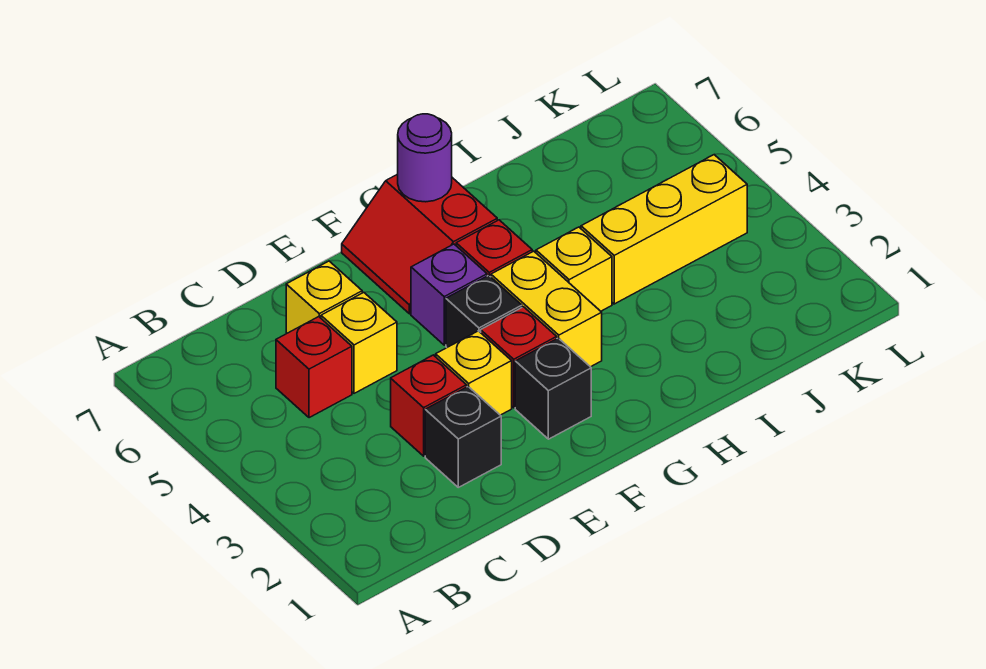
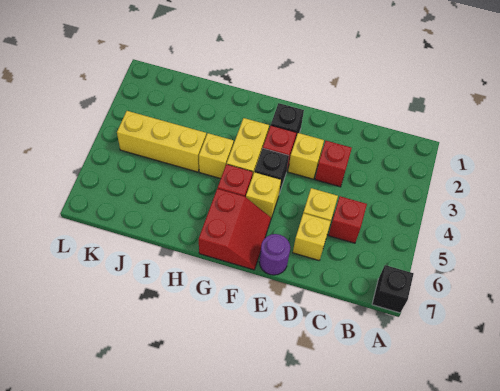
black brick D2 level 1 -> black brick A7 level 1
purple brick F5 level 1 -> yellow brick F5 level 1
purple round brick G7 level 2 -> purple round brick E7 level 1

